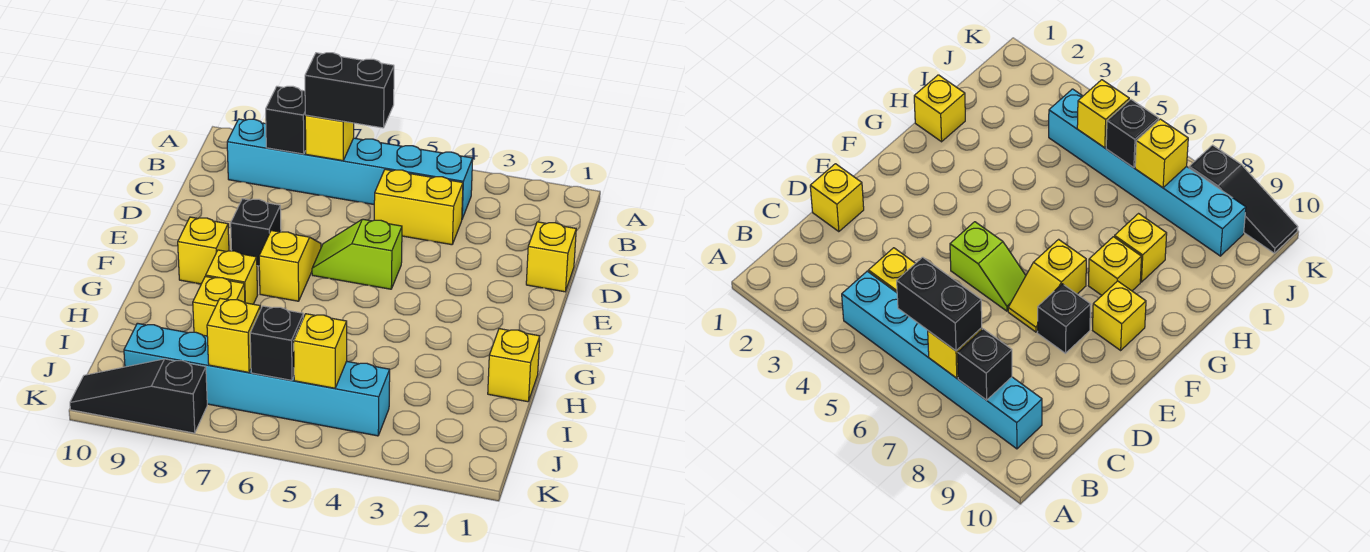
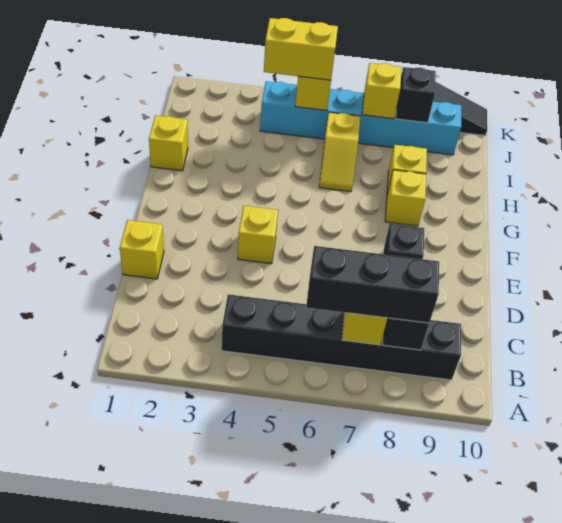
cyan brick B4:B9 level 1 -> black brick B4:B9 level 1
black brick B6:B7 level 3 -> black brick B6:B8 level 3
yellow brick C4:C5 level 1 -> yellow brick J4:J5 level 3
lime slope E5:E6 level 1 top 5 -> none
yellow slope E7:F7 level 1 top F -> yellow slope H6:I6 level 1 top I
yellow brick F9 level 1 -> yellow brick E4 level 1
black brick J6 level 2 -> black brick J8 level 2

